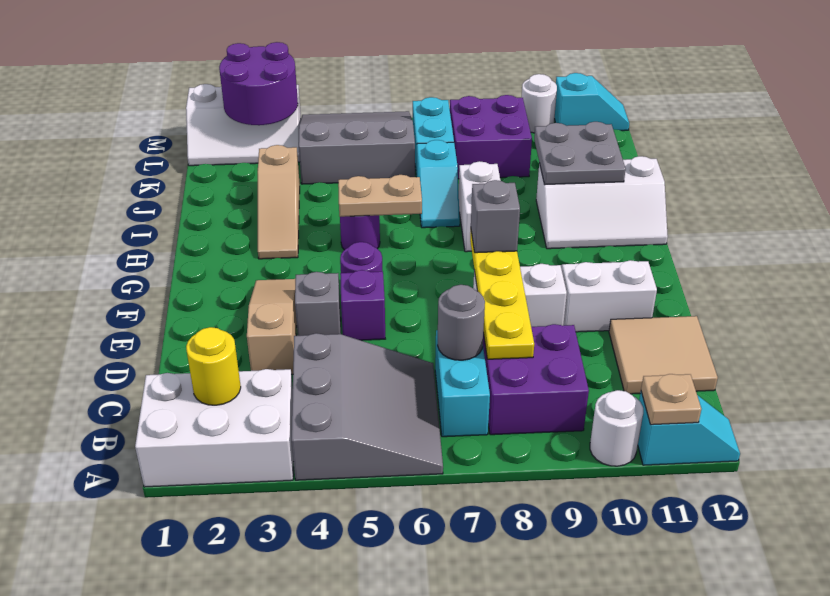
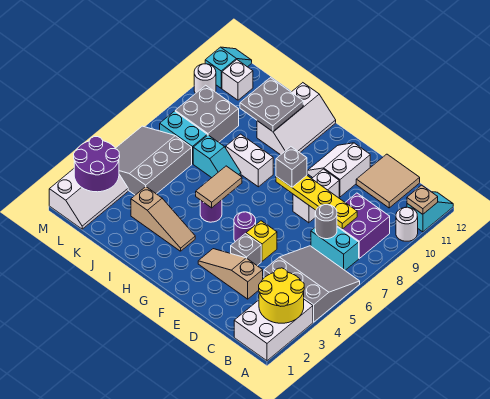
yellow round brick B2 level 2 -> yellow round brick A2:B3 level 2
purple brick E5 level 1 -> yellow brick E5 level 1
tan plate H5:H6 level 2 -> tan tile H5:H6 level 2
purple brick K8:L9 level 1 -> grey brick K8:L9 level 1
none -> white brick L11 level 1

